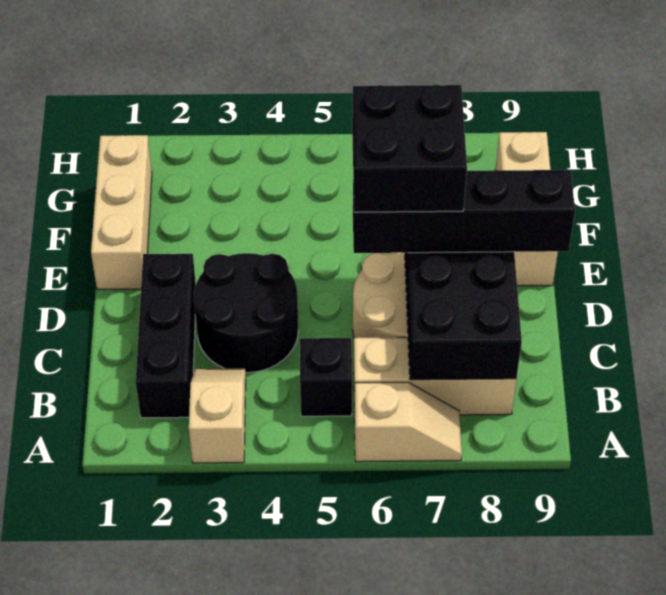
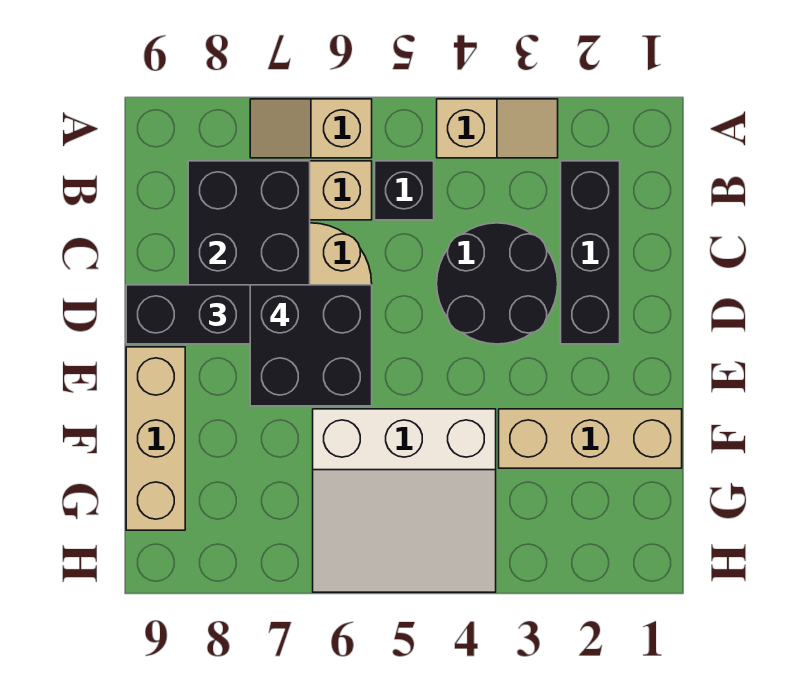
tan slope A3:B3 level 1 top A -> tan slope A3:A4 level 1 top 4
tan brick E1:G1 level 1 -> tan brick F1:F3 level 1
none -> white slope F4:H6 level 1 top F

